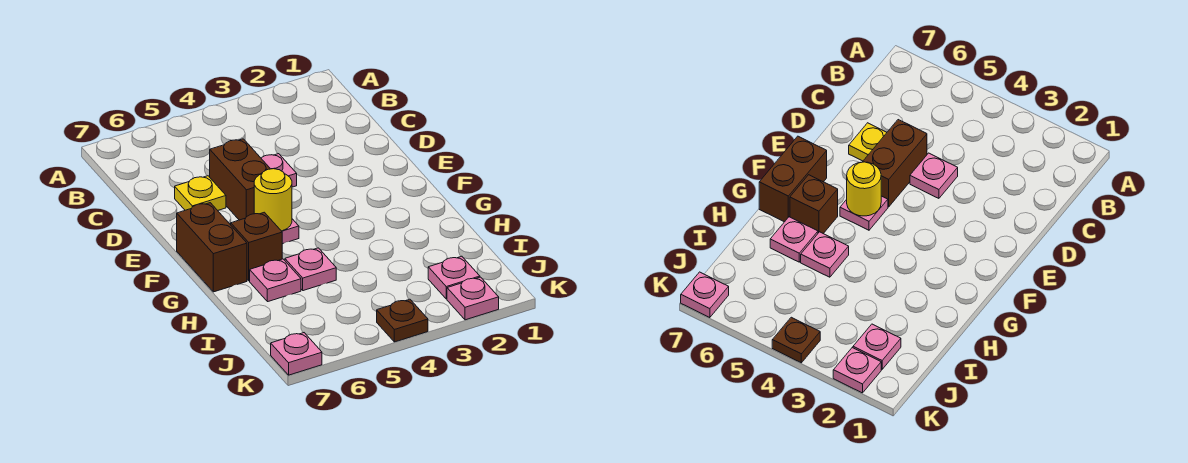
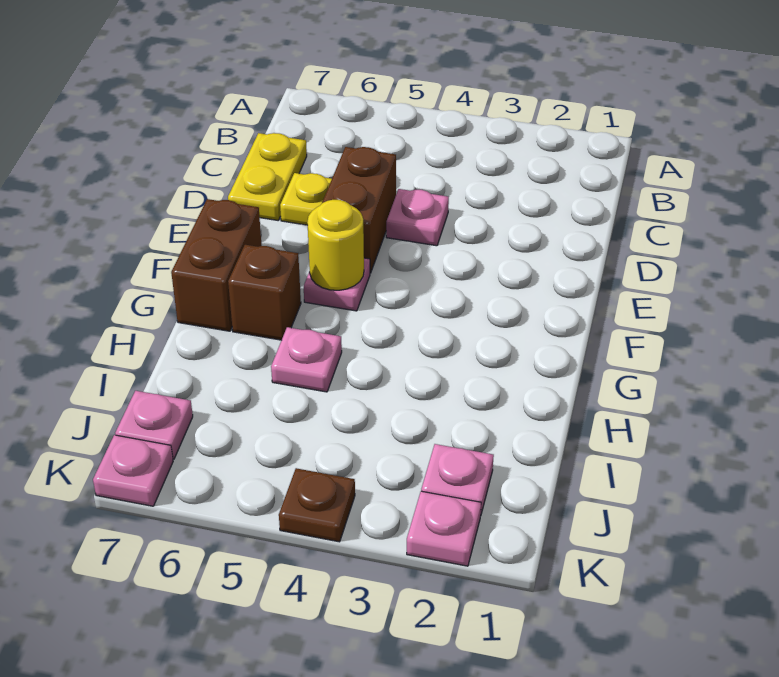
none -> yellow plate C7:D7 level 1
pink plate H6 level 1 -> pink plate J7 level 1

